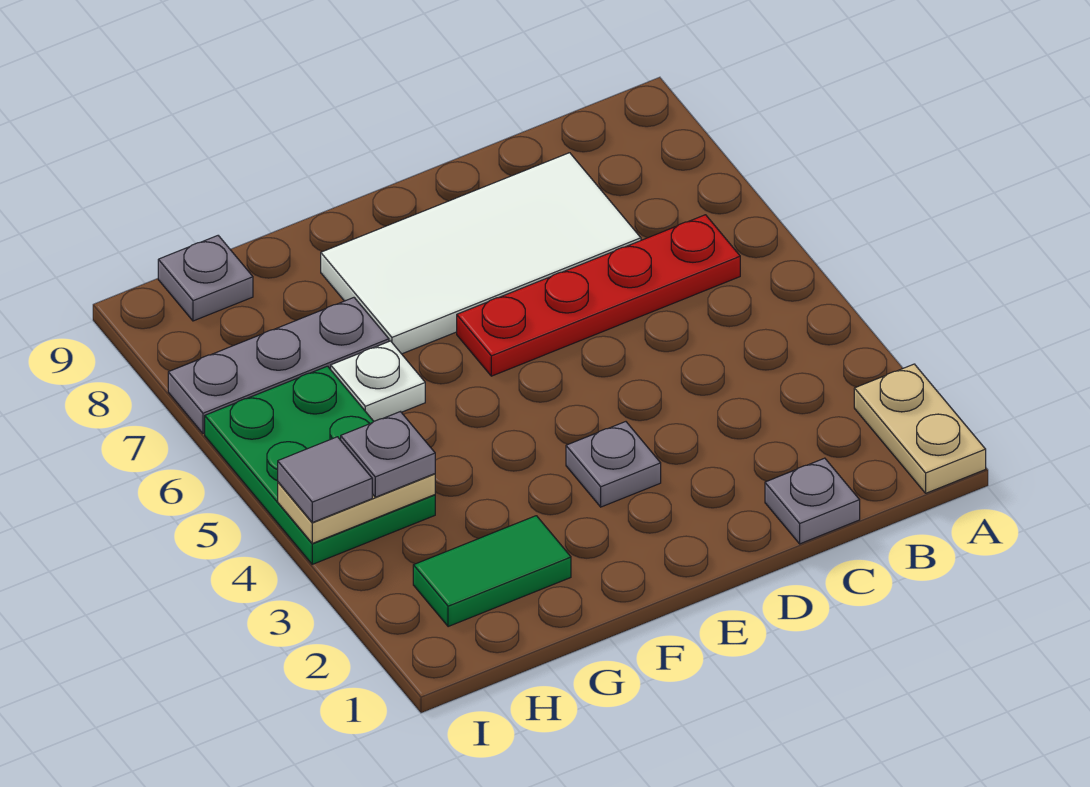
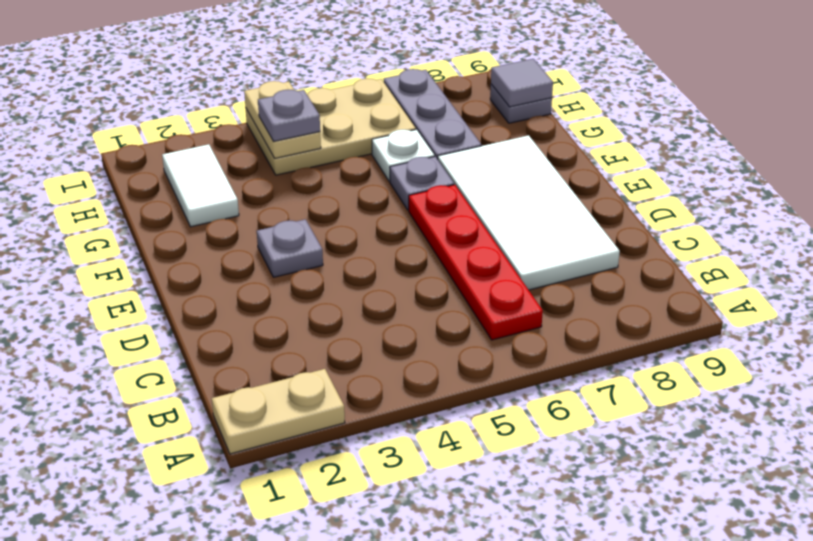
grey plate C1 level 1 -> grey plate F6 level 1
green tile G2:H2 level 1 -> white tile G2:H2 level 1
green plate H4:I6 level 1 -> tan plate H4:I6 level 1
grey tile I4 level 3 -> grey tile H9 level 2

